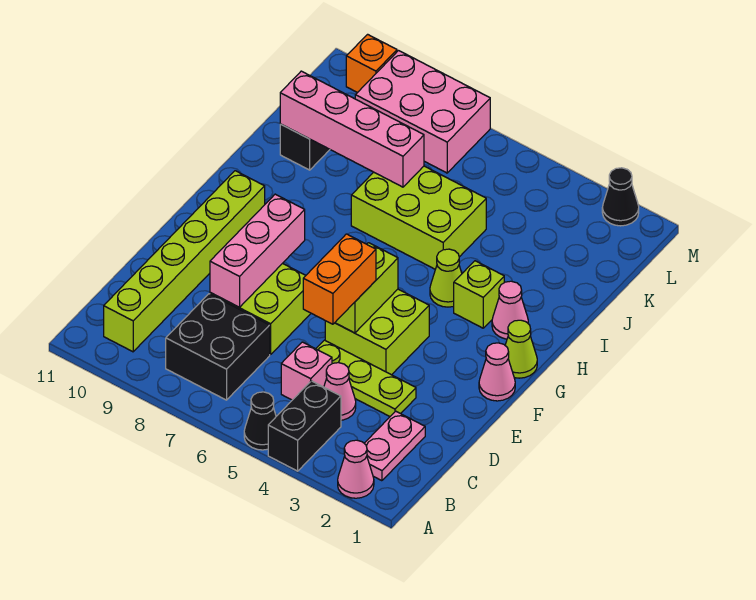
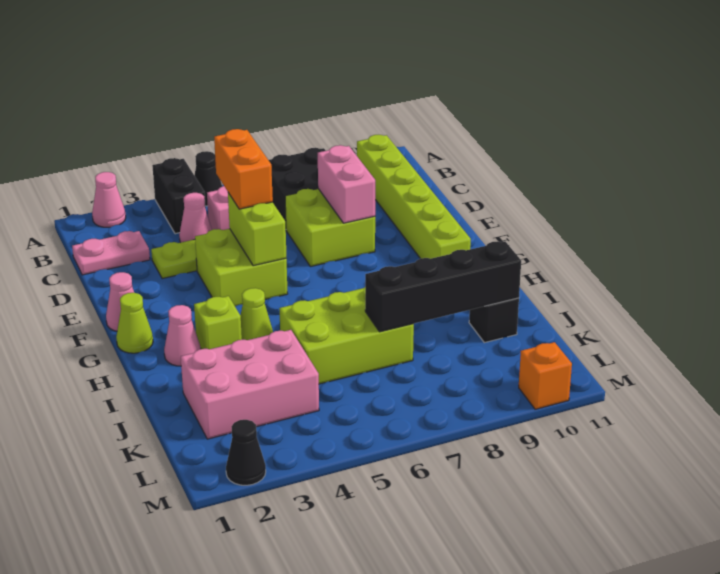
pink plate B2:C2 level 1 -> pink plate C1:C2 level 1
pink brick D8:F8 level 2 -> pink brick D8:E8 level 2
pink brick J7:J10 level 2 -> black brick J7:J10 level 2
pink brick L7:M9 level 1 -> pink brick J2:K4 level 1

